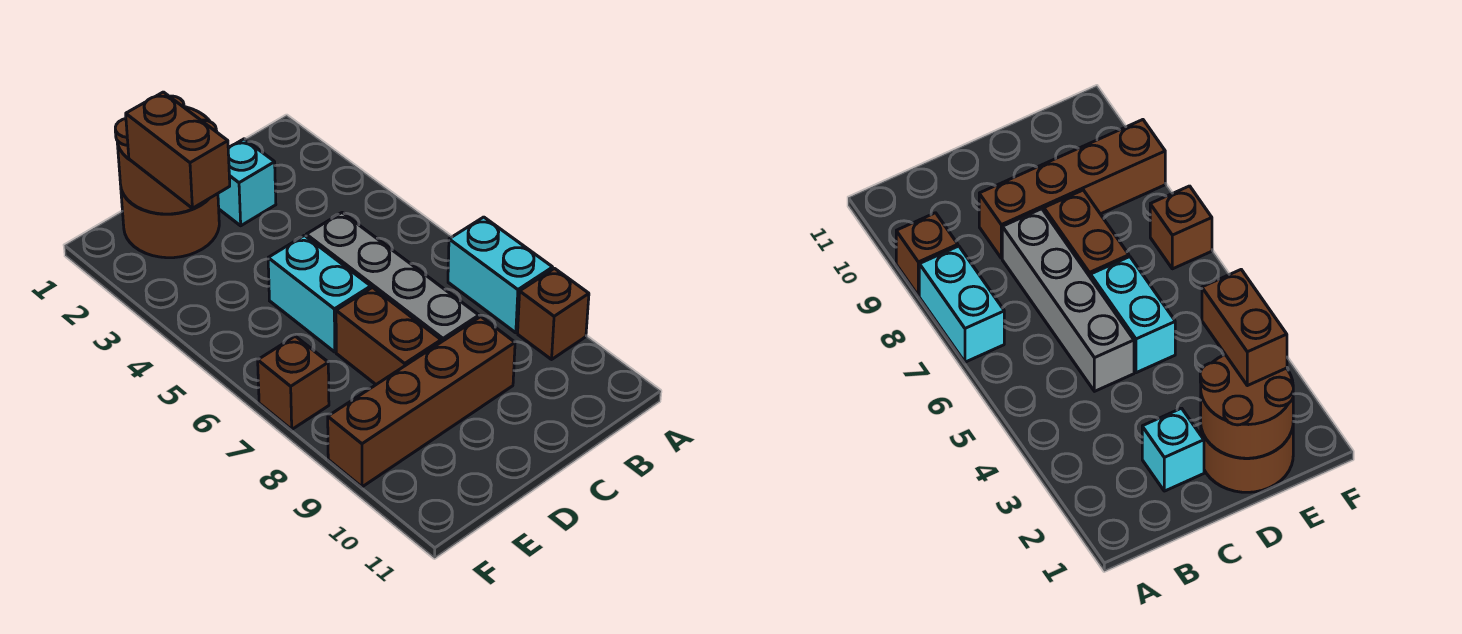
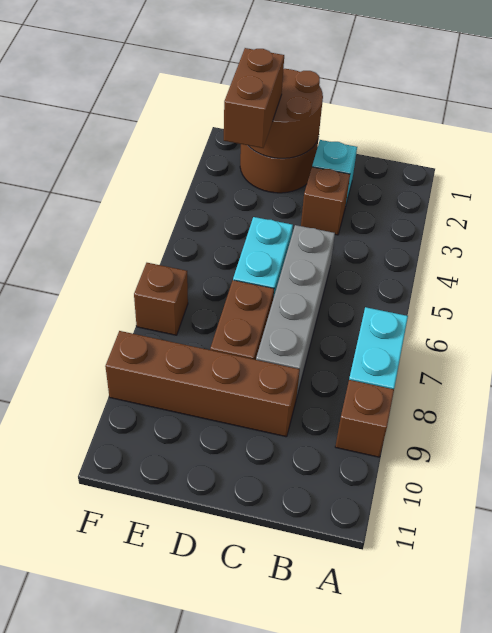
none -> brown brick C3 level 1

